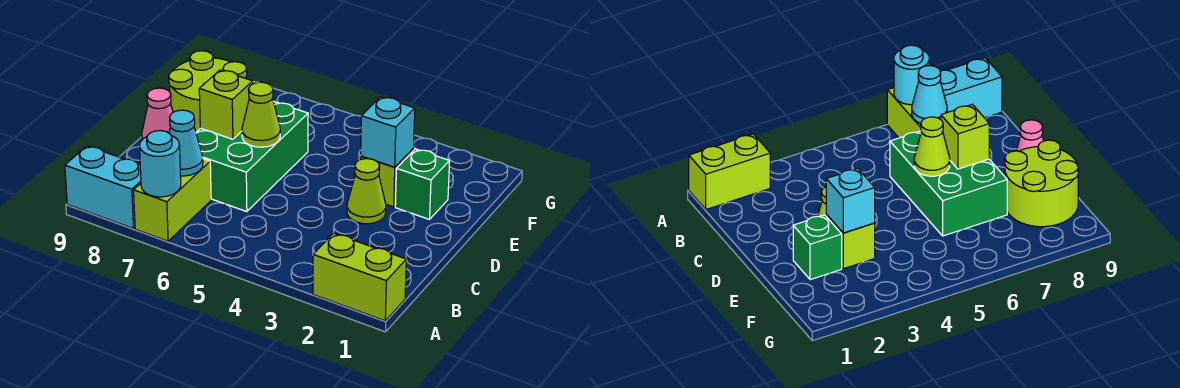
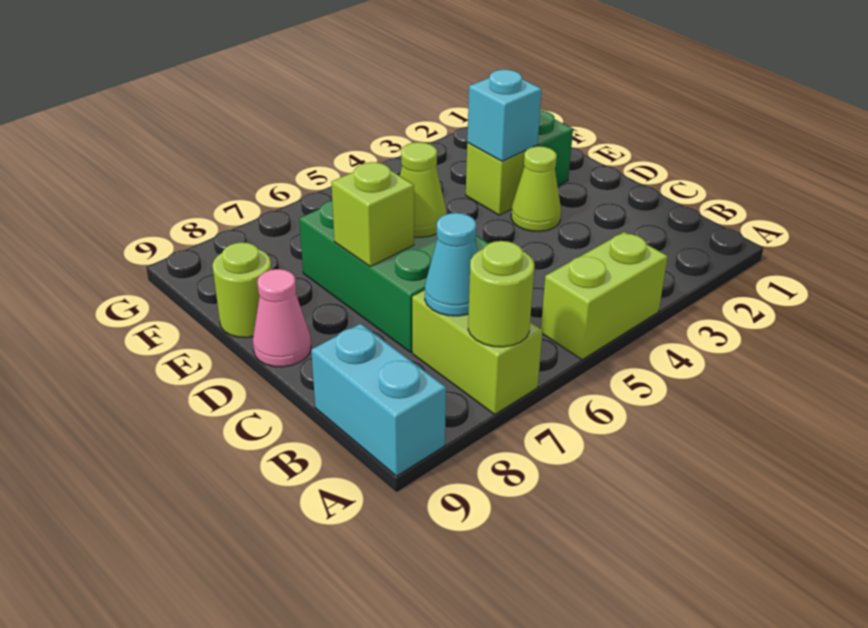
lime brick A1:A2 level 1 -> lime brick A4:A5 level 1
cyan round brick A7 level 2 -> lime round brick A7 level 2
cyan brick A8:A9 level 1 -> cyan brick A9:B9 level 1
lime round brick E8:F9 level 1 -> lime round brick E9 level 1

